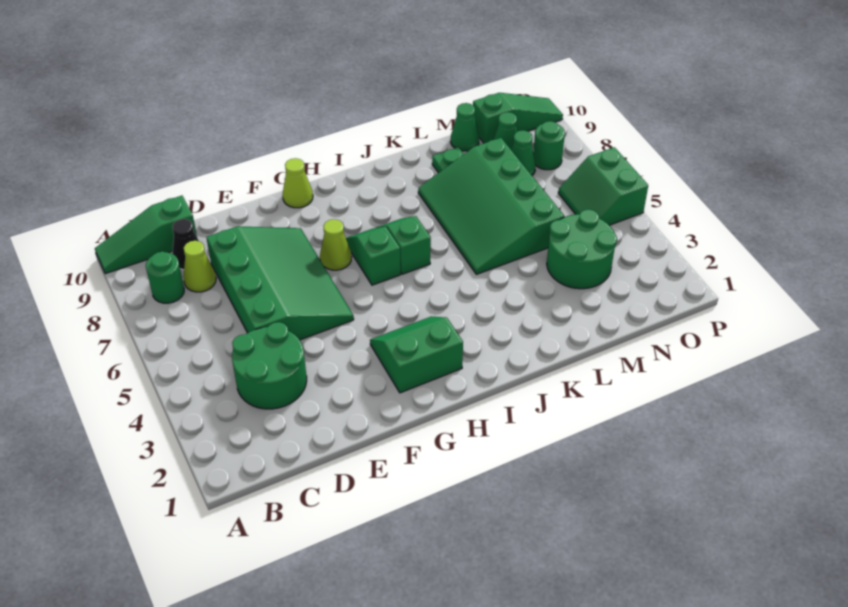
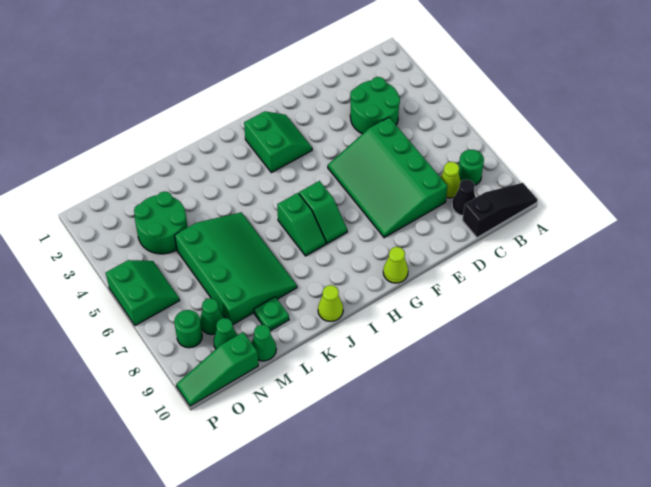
green slope A10:C10 level 1 top C -> black slope A10:C10 level 1 top C
green slope G2:H3 level 1 top 2 -> green slope G2:H3 level 1 top H
lime cone G7 level 1 -> lime cone J10 level 1

